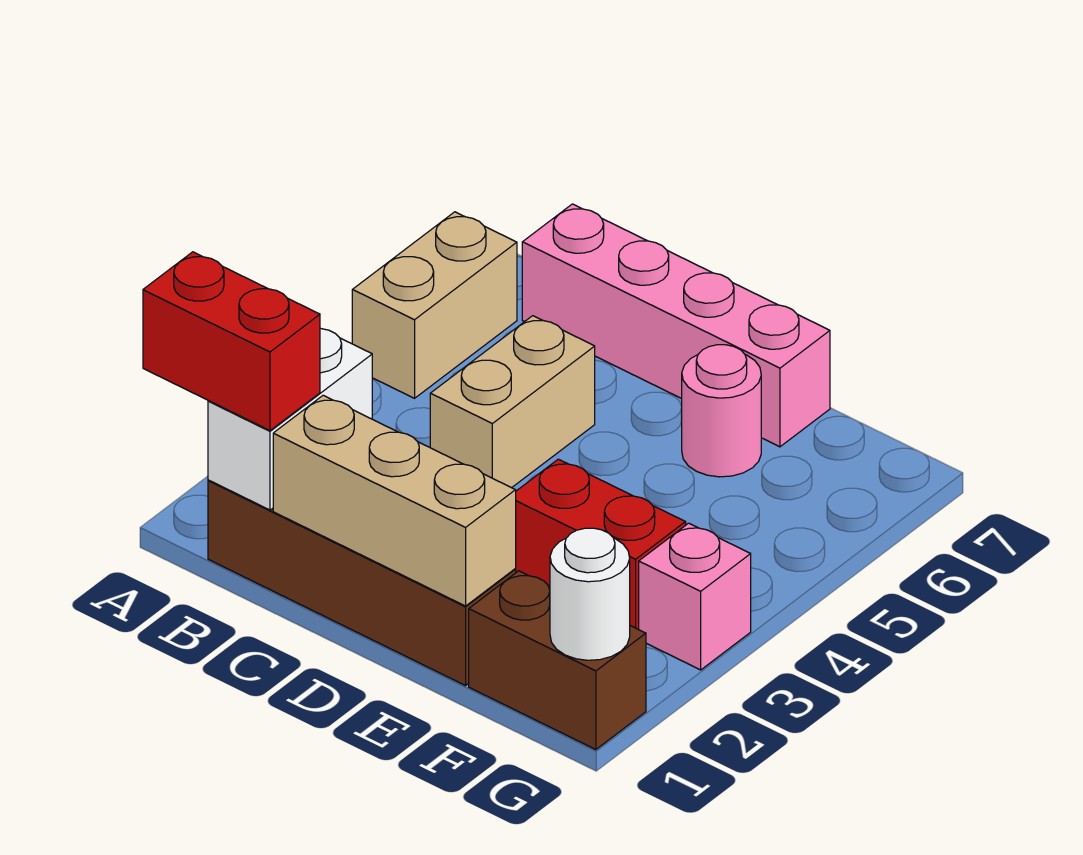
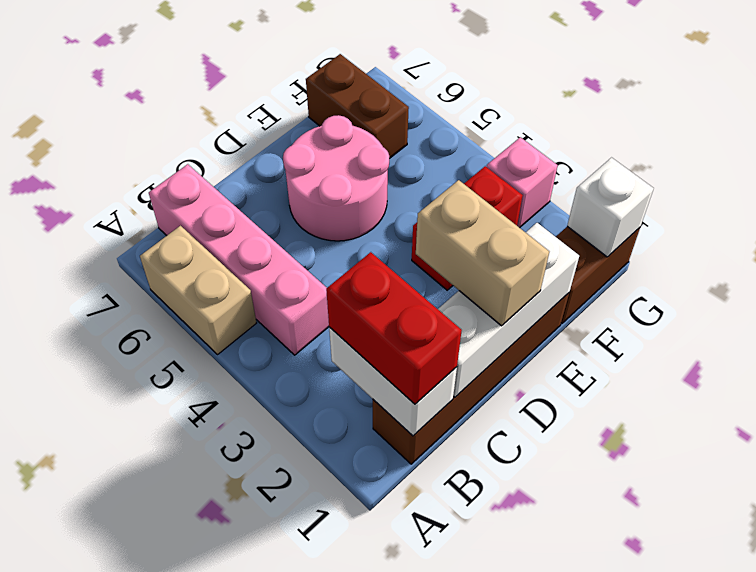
red brick A1:B1 level 3 -> red brick B1:B2 level 3
pink brick B7:E7 level 1 -> pink brick B4:B7 level 1
tan brick C1:E1 level 2 -> white brick C1:E1 level 2
tan brick C4:C5 level 1 -> tan brick D1:D2 level 3
pink round brick E6 level 1 -> pink round brick D5:E6 level 1
none -> brown brick F6:F7 level 1
white round brick G1 level 2 -> white brick G1 level 2

